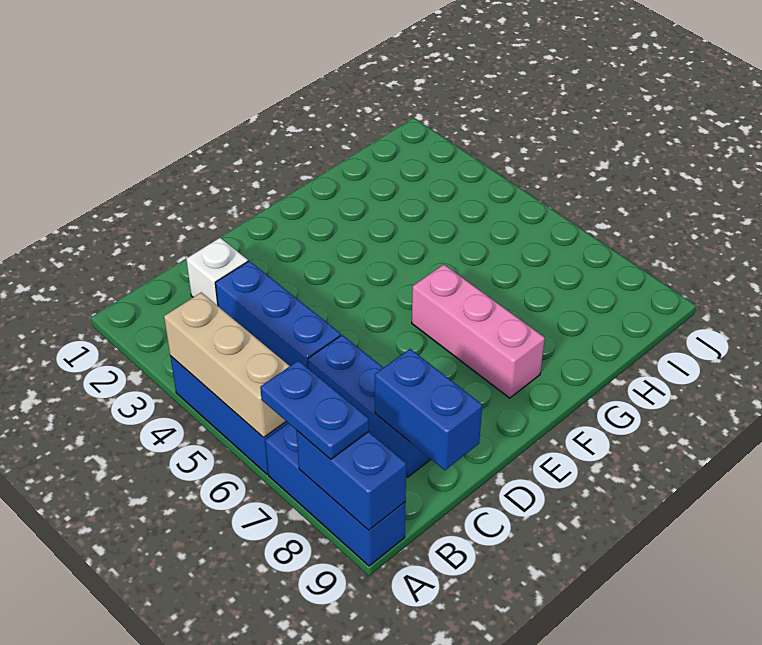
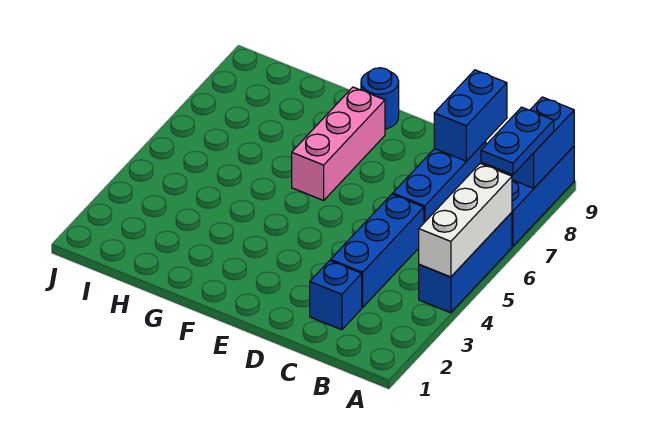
tan brick A4:A6 level 2 -> white brick A4:A6 level 2
white brick C2 level 1 -> blue brick C2 level 1
none -> blue round brick F9 level 1

